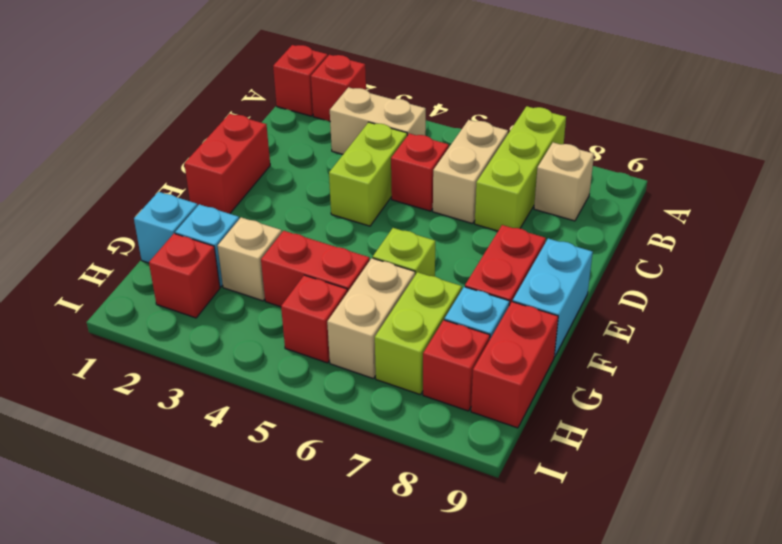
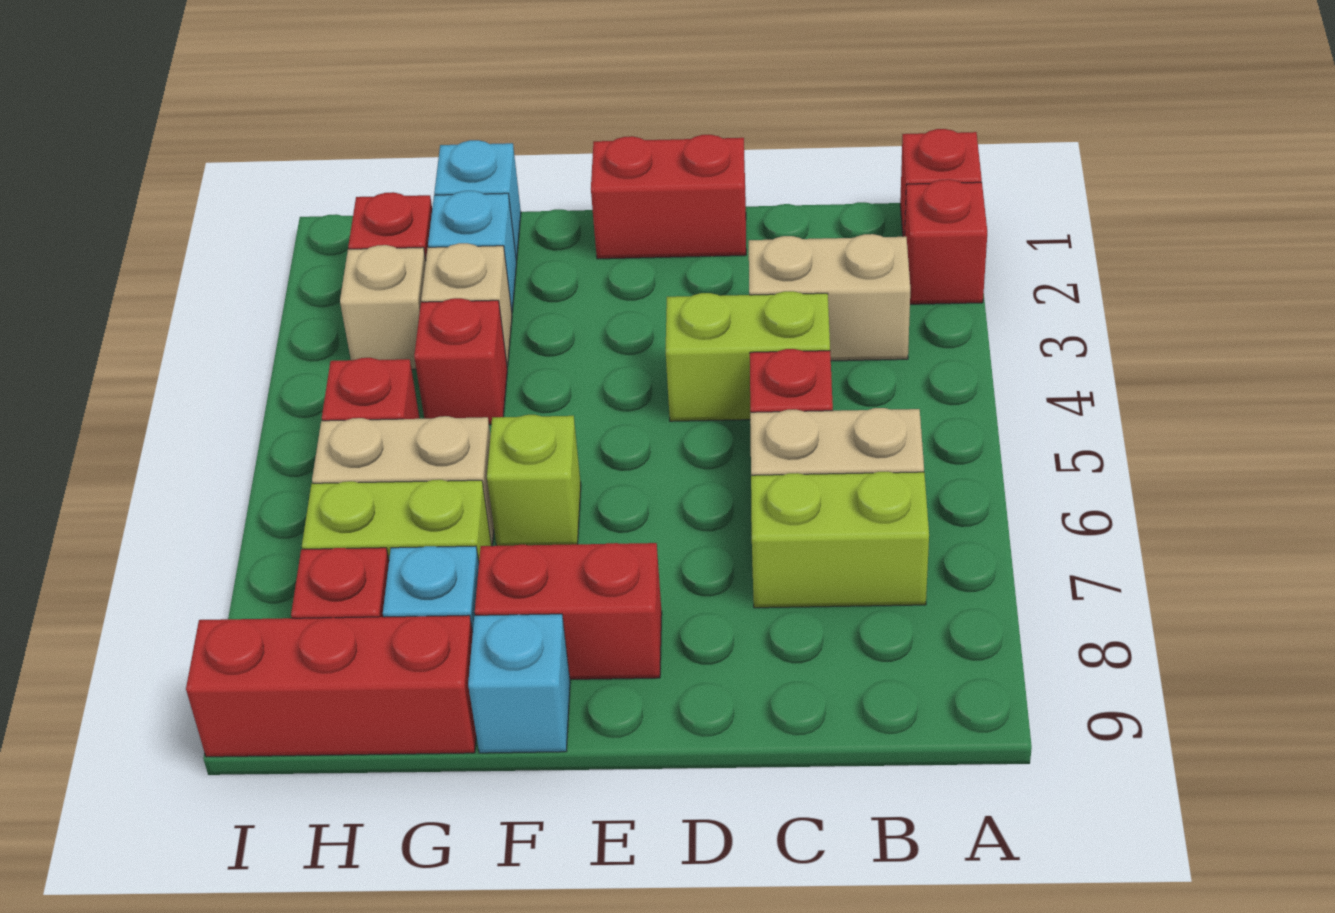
lime brick A7:C7 level 1 -> lime brick B7:C7 level 1
tan brick B3:B4 level 1 -> tan brick B3:C3 level 1
tan brick B8 level 1 -> tan brick H3 level 1
cyan brick E9:F9 level 1 -> cyan brick F9 level 1
red brick G4:G5 level 1 -> red brick G4 level 1
red brick G9:H9 level 1 -> red brick G9:I9 level 1

